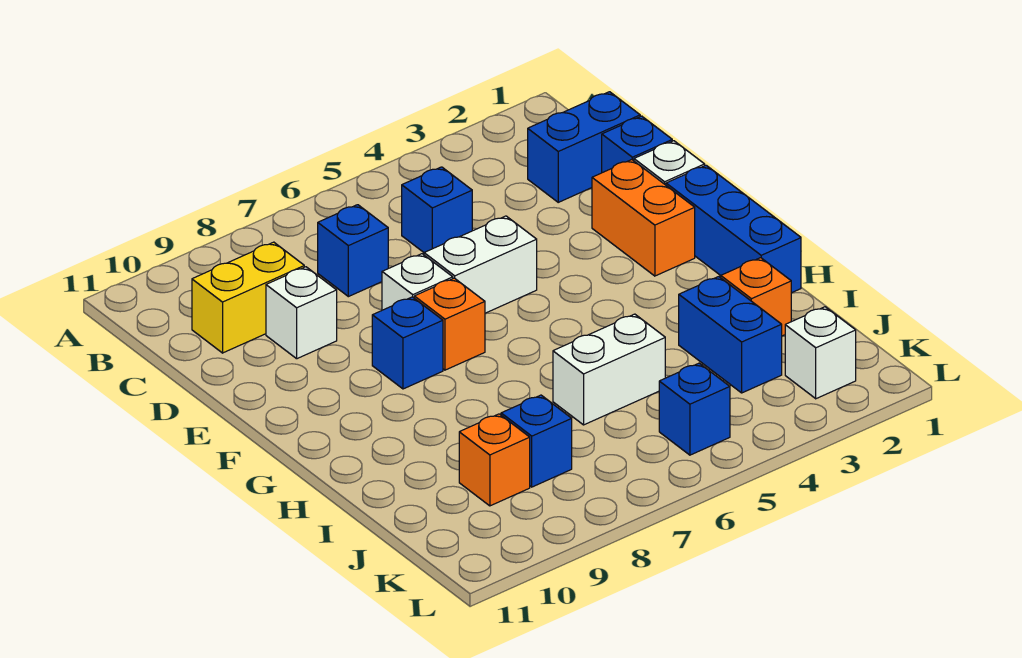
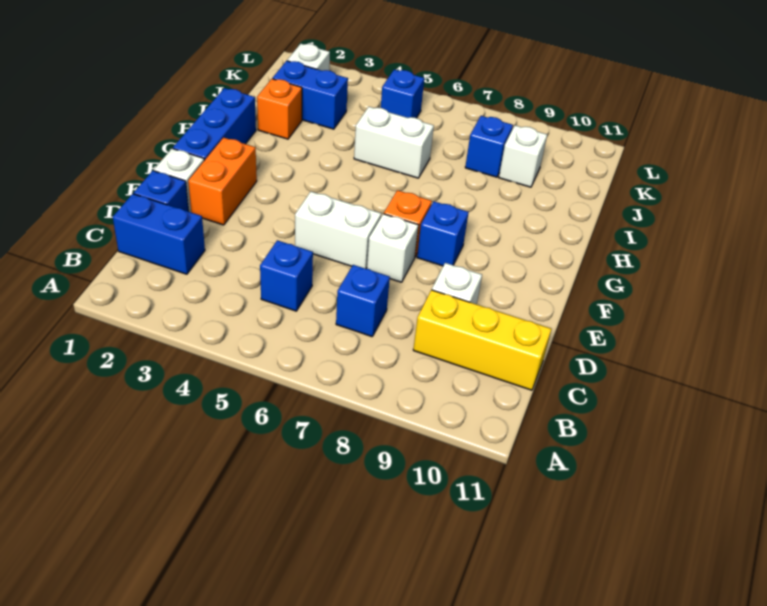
yellow brick C9:C10 level 1 -> yellow brick C9:C11 level 1
blue brick I3:J3 level 1 -> blue brick J2:J3 level 1
orange brick J9 level 1 -> white brick J9 level 1

